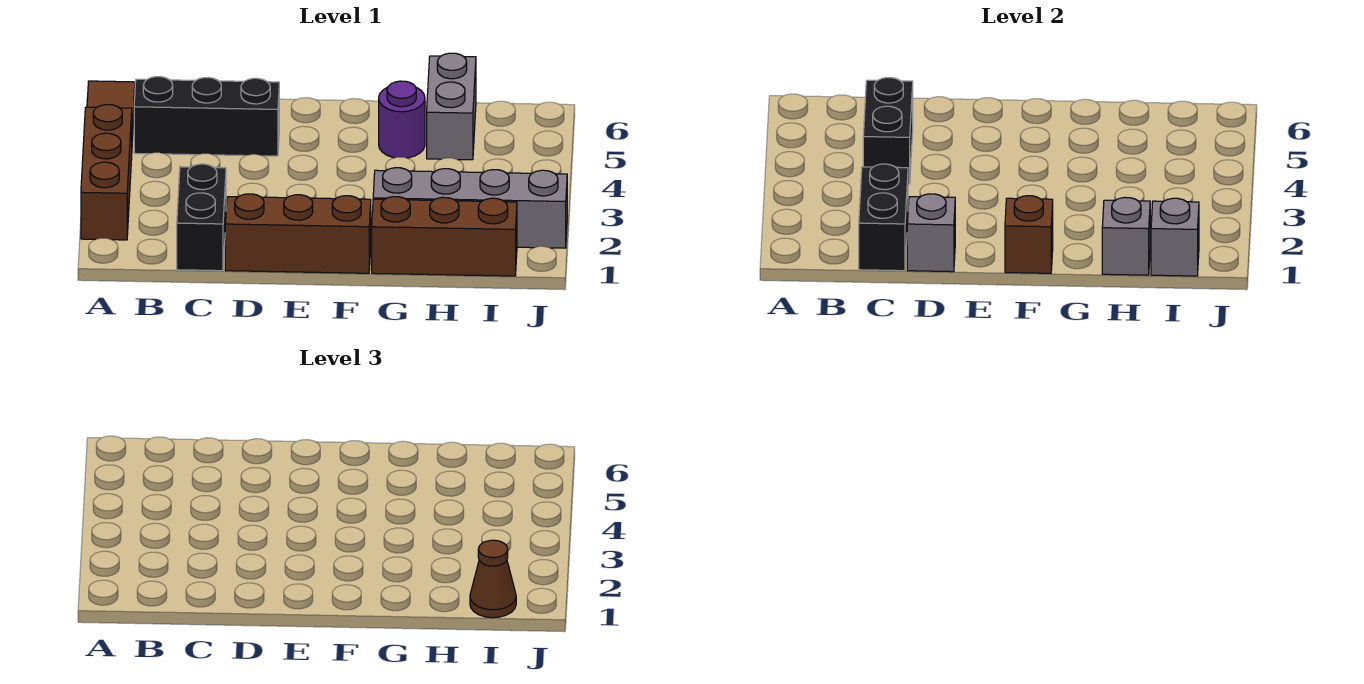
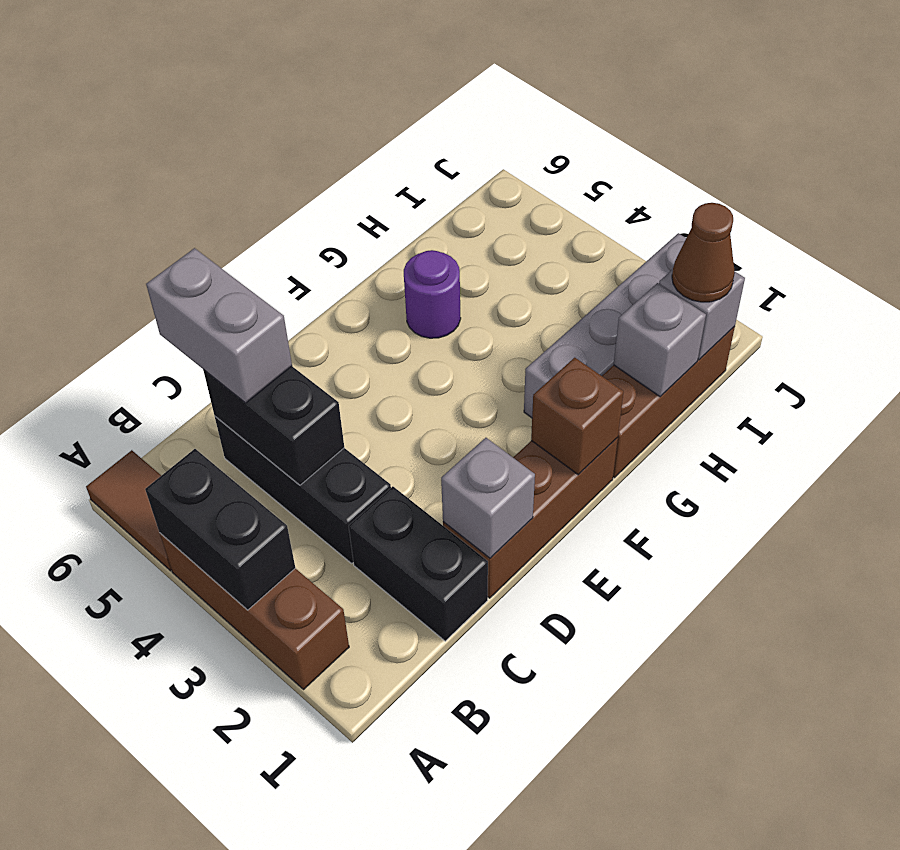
black brick B5:D5 level 1 -> black brick C3:C5 level 1
black brick C1:C2 level 2 -> black brick A3:A4 level 2
grey brick H5:H6 level 1 -> grey brick C5:C6 level 3

